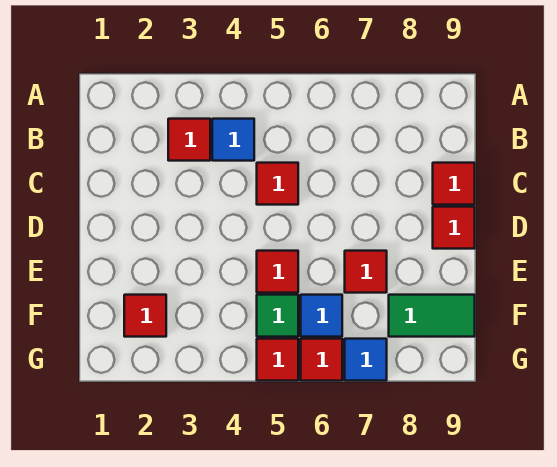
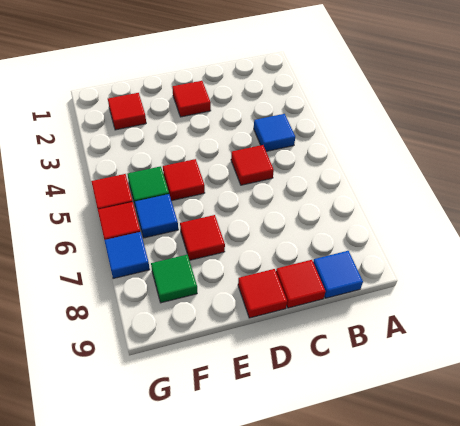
red tile B3 level 1 -> red tile D2 level 1
none -> blue tile B9 level 1
green tile F8:F9 level 1 -> green tile F8 level 1

